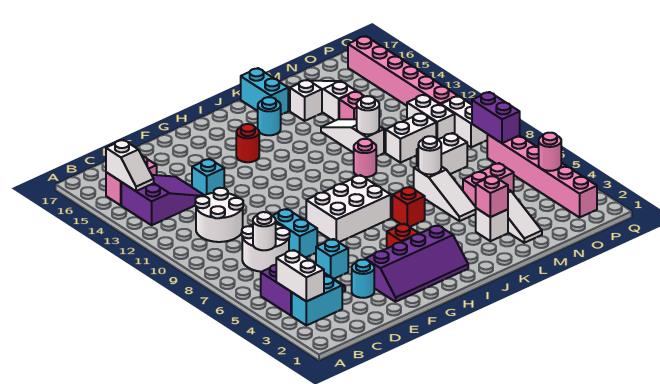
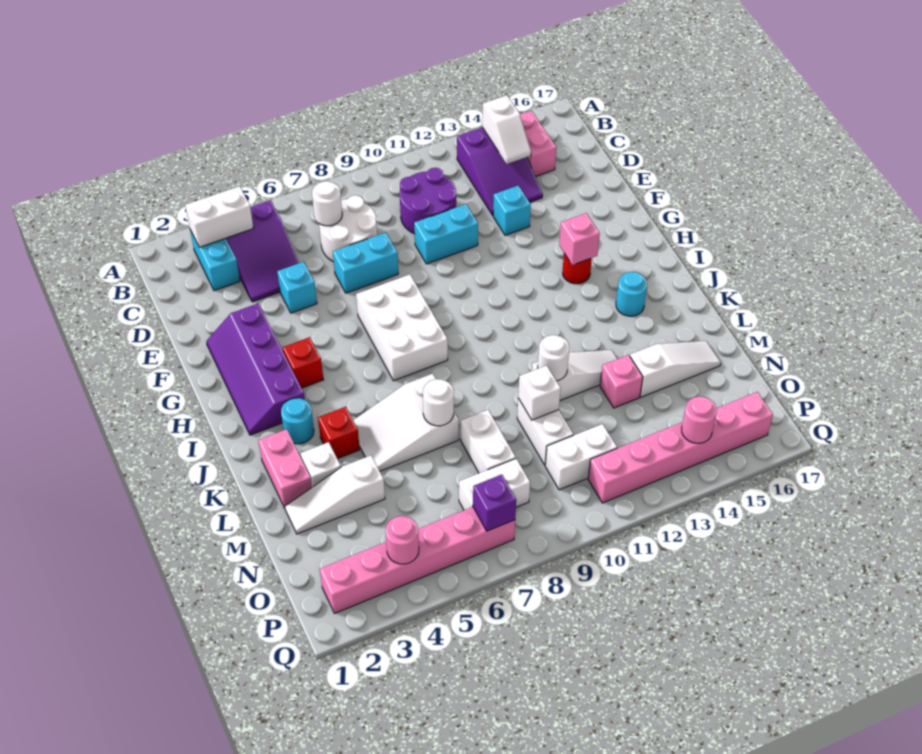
white slope B14:B15 level 2 top 15 -> white slope B14:C14 level 2 top B
white round brick C10:D11 level 1 -> purple round brick C10:D11 level 1
cyan round brick E3 level 1 -> cyan round brick J3 level 1
red brick J6 level 1 -> red brick K4 level 1
pink round brick K10 level 1 -> pink round brick P14 level 2
cyan brick K16:K17 level 1 -> cyan brick E10:E11 level 1
pink brick L3 level 2 -> pink brick H14 level 2
white slope L5:L7 level 1 top 7 -> white slope K5:L7 level 1 top 7
white brick L15 level 1 -> white brick M10 level 2
pink brick M5:N5 level 1 -> pink brick K2:L2 level 1
purple brick P7:P8 level 2 -> purple brick P7 level 2
white brick P9:P10 level 1 -> white brick O7:O8 level 1

